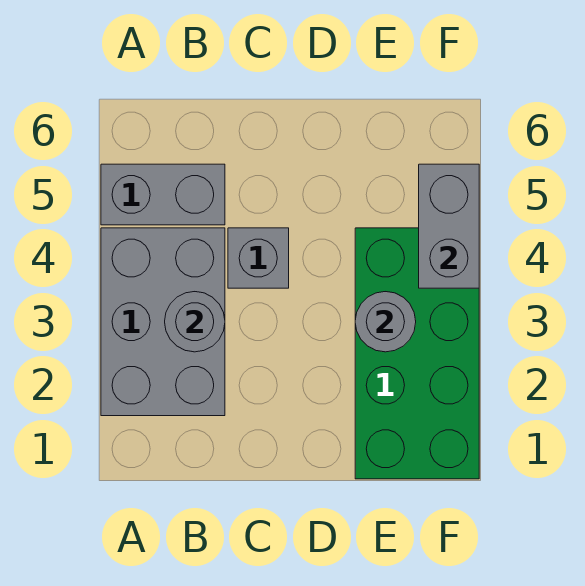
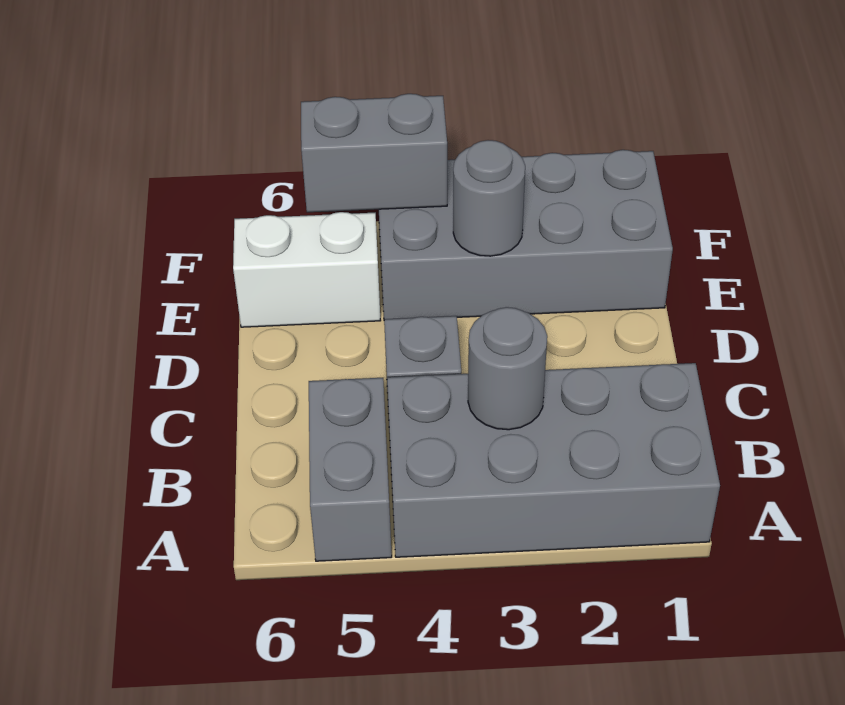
grey brick A2:B4 level 1 -> grey brick A1:B4 level 1
green brick E1:F4 level 1 -> grey brick E1:F4 level 1
none -> white brick E5:E6 level 1

